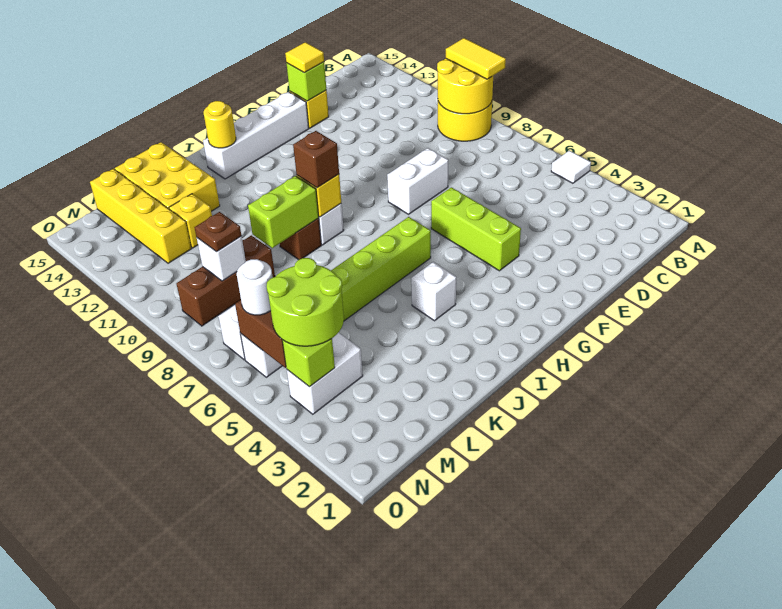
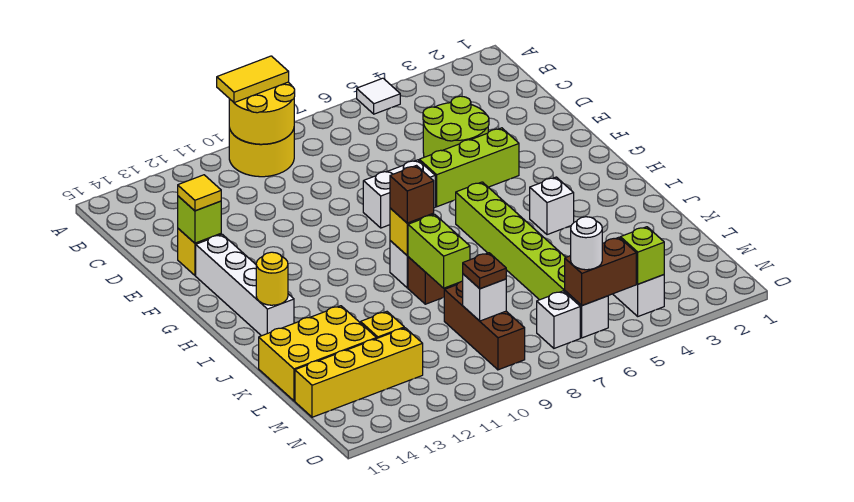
white brick E8:F8 level 1 -> white brick F7:F8 level 1
lime round brick M4:N5 level 3 -> lime round brick D4:E5 level 1

